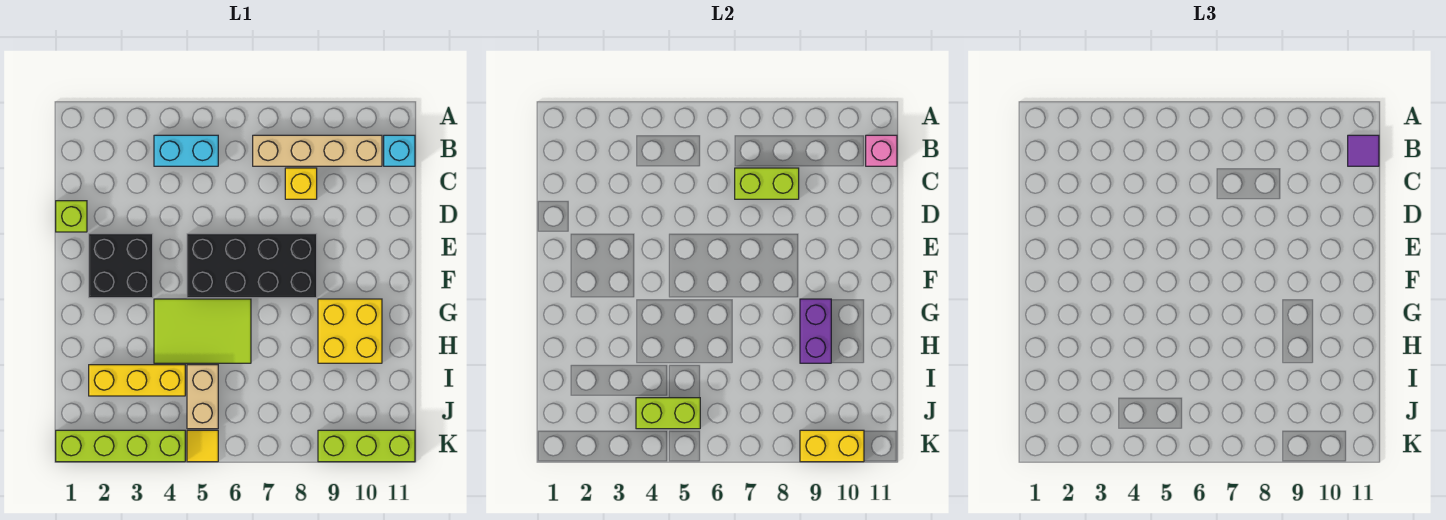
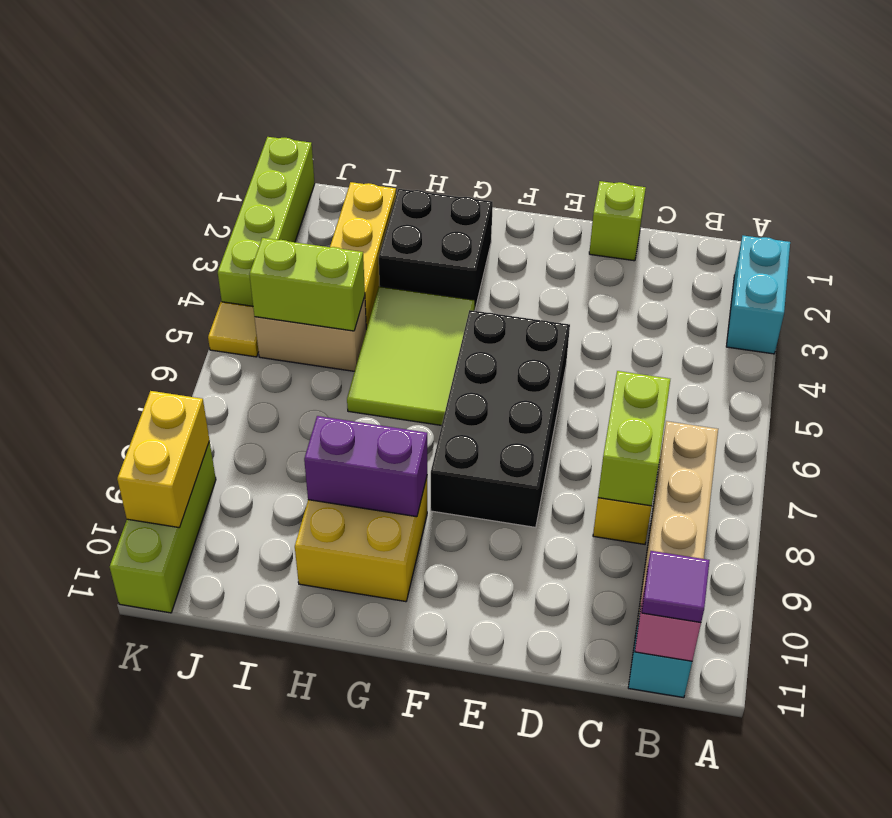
cyan brick B4:B5 level 1 -> cyan brick A2:A3 level 1
black brick E2:F3 level 1 -> black brick G2:H3 level 1
lime brick J4:J5 level 2 -> lime brick I5:J5 level 2

